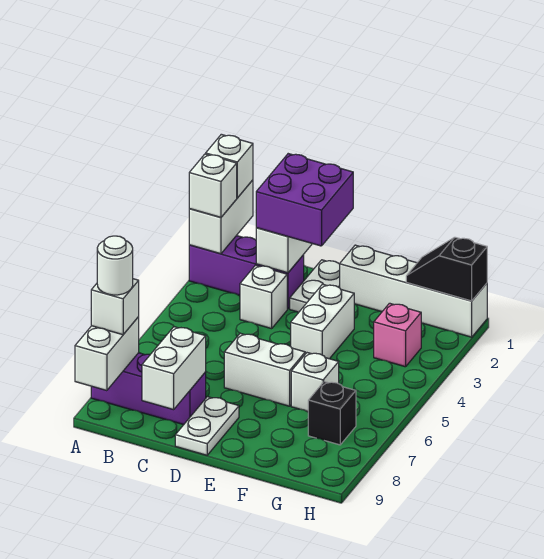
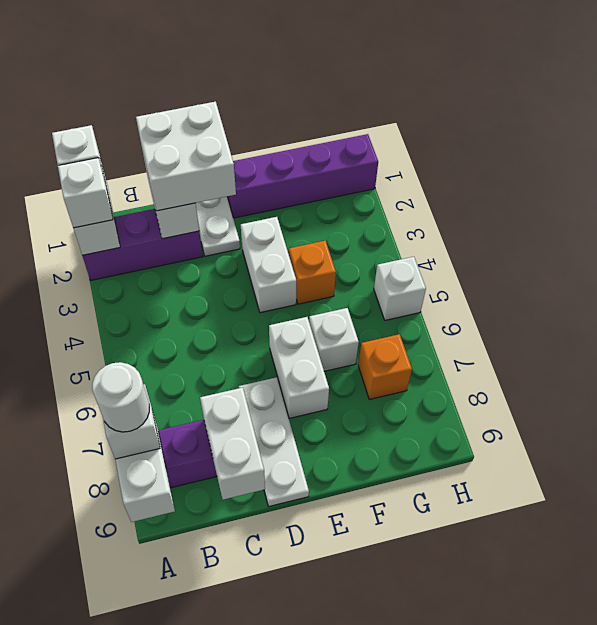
purple brick C1:D2 level 3 -> white brick C1:D2 level 3
white brick C3 level 1 -> white brick H5 level 1
white brick D6:E6 level 1 -> white brick E6:E7 level 1
white plate D8:D9 level 1 -> white plate D7:D9 level 1
white brick E1:H1 level 1 -> purple brick E1:H1 level 1
none -> orange brick F4 level 1
black slope G1:H1 level 2 top H -> none
pink brick G3 level 1 -> none
black brick G7 level 1 -> orange brick G7 level 1

